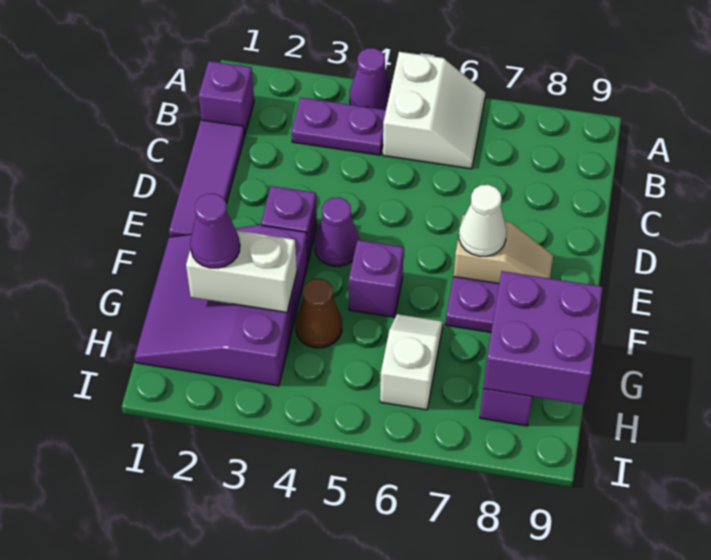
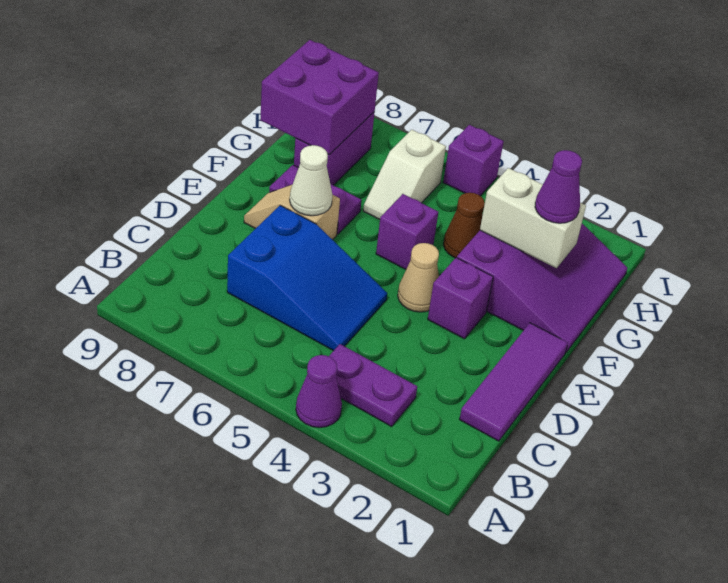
white slope A5:B6 level 1 top 5 -> none
purple brick B1 level 1 -> purple brick I5 level 1
none -> blue slope C5:D7 level 1 top 7
purple cone E4 level 1 -> tan cone E4 level 1

